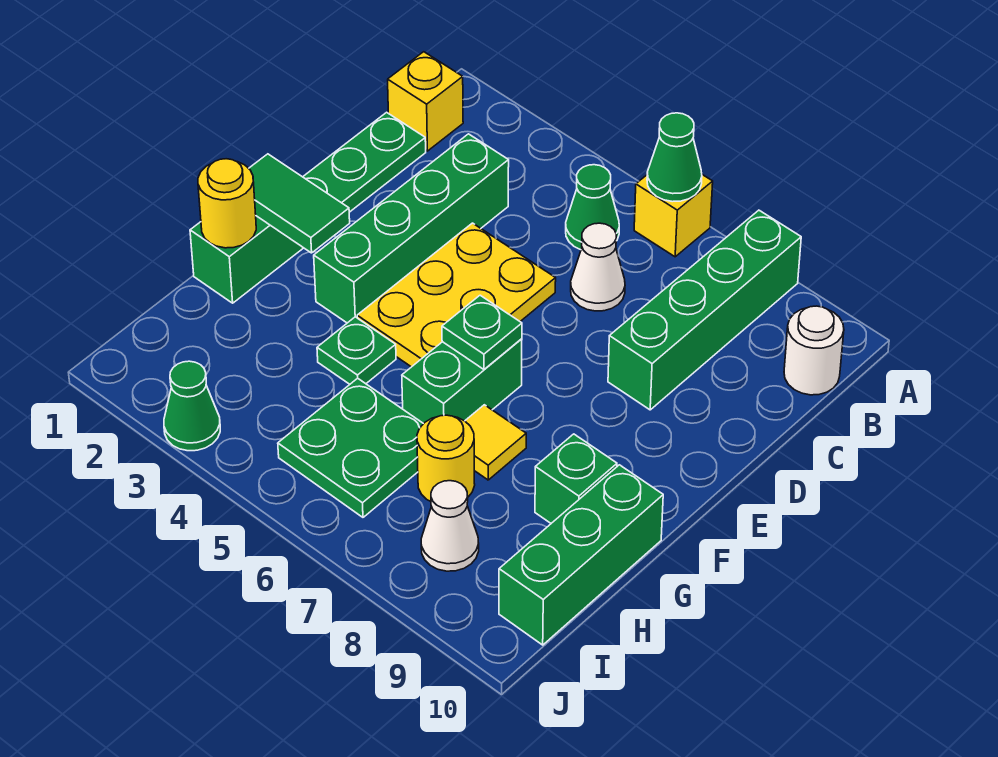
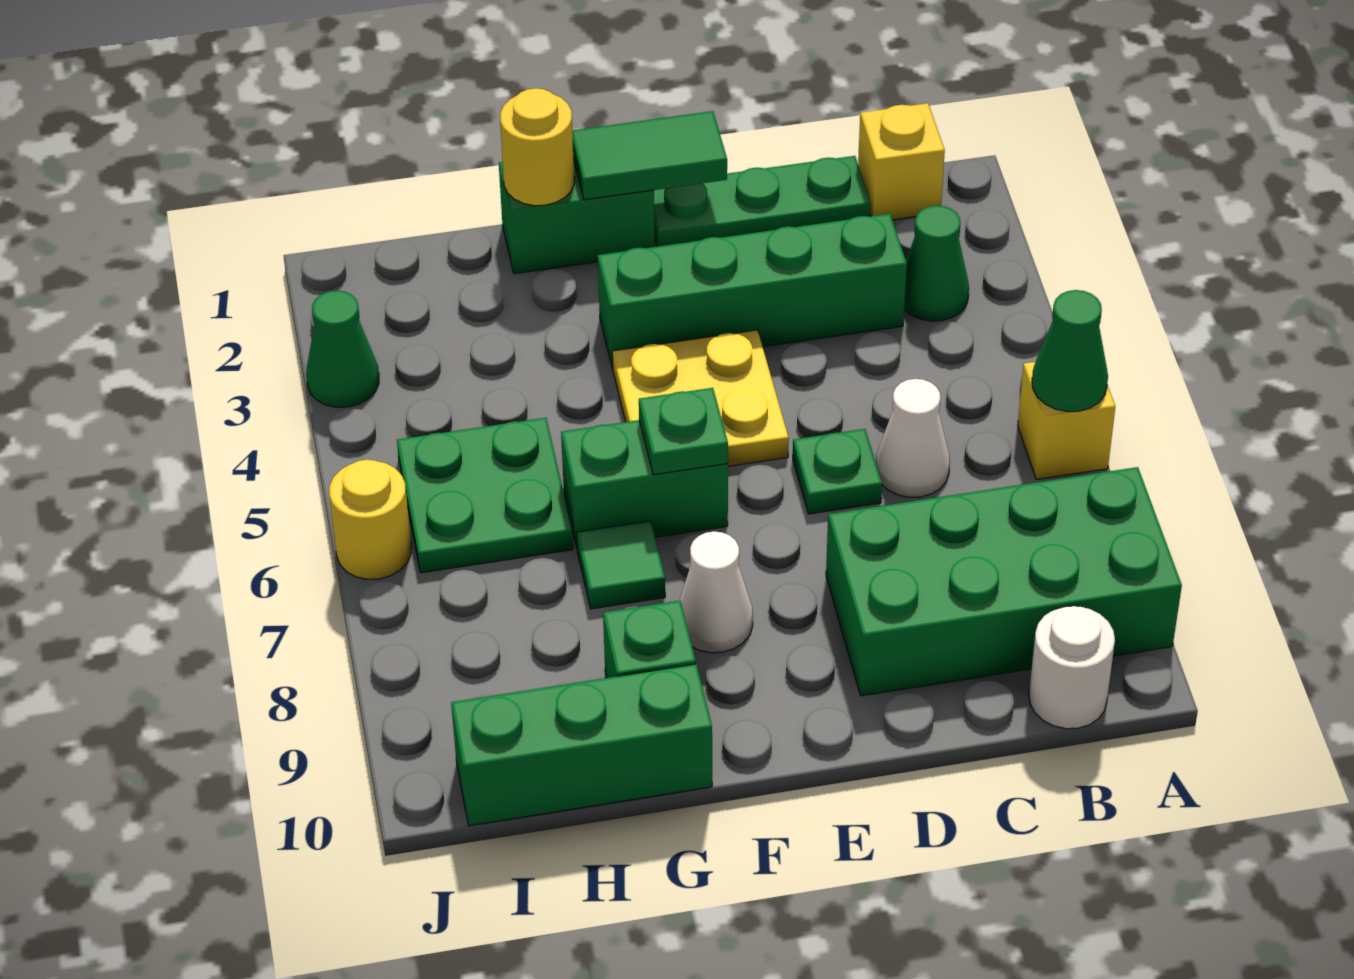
green brick A8:D8 level 1 -> green brick A8:D9 level 1
green cone B5 level 1 -> green cone B3 level 1
yellow plate D4:F5 level 1 -> yellow plate E4:F5 level 1
green tile F1:F2 level 2 -> green tile E1:F1 level 2
green plate G4 level 1 -> green plate D6 level 1
yellow tile G7 level 1 -> green tile G7 level 1
yellow round brick H7 level 1 -> yellow round brick J6 level 1
white cone I8 level 1 -> white cone F8 level 1

